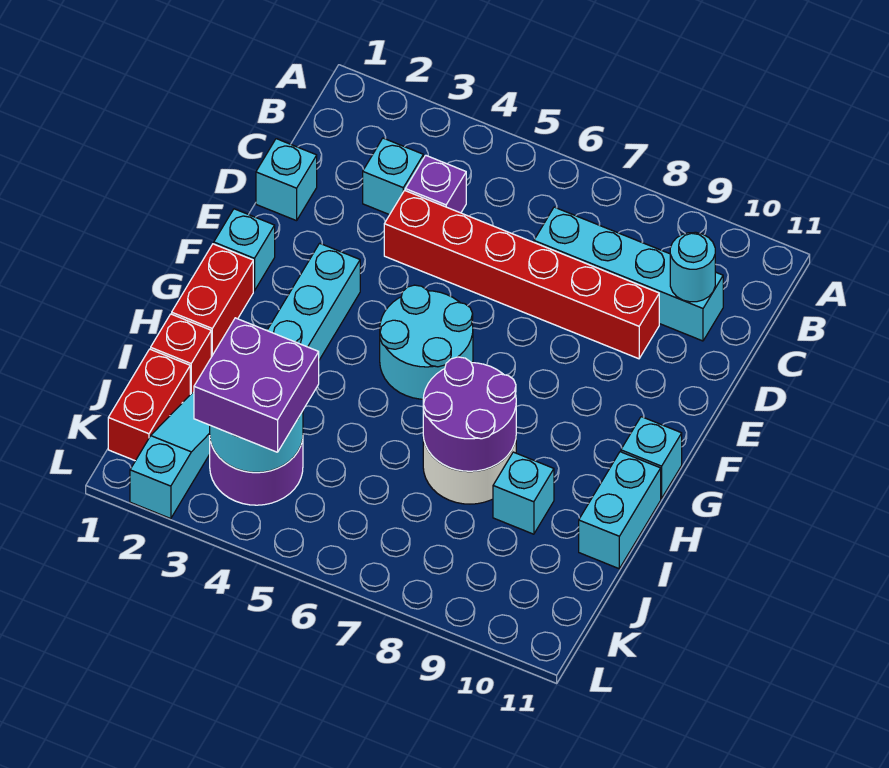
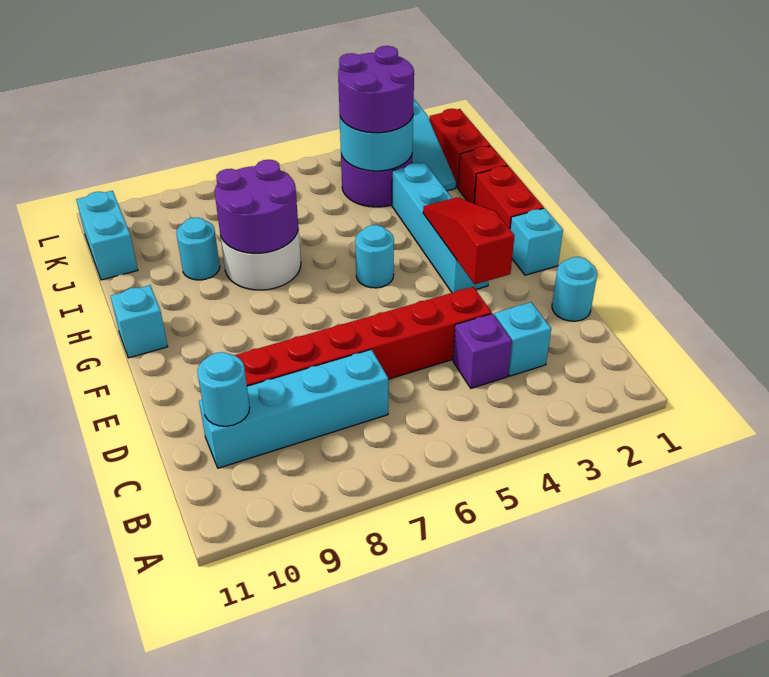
cyan brick D1 level 1 -> cyan round brick D1 level 1
none -> red slope E3:G3 level 2 top E
cyan round brick F5:G6 level 1 -> cyan round brick G5 level 1
cyan brick H11:I11 level 1 -> cyan brick J11:K11 level 1
cyan brick I9 level 1 -> cyan round brick I9 level 1
purple brick J3:K4 level 3 -> purple round brick J3:K4 level 3

